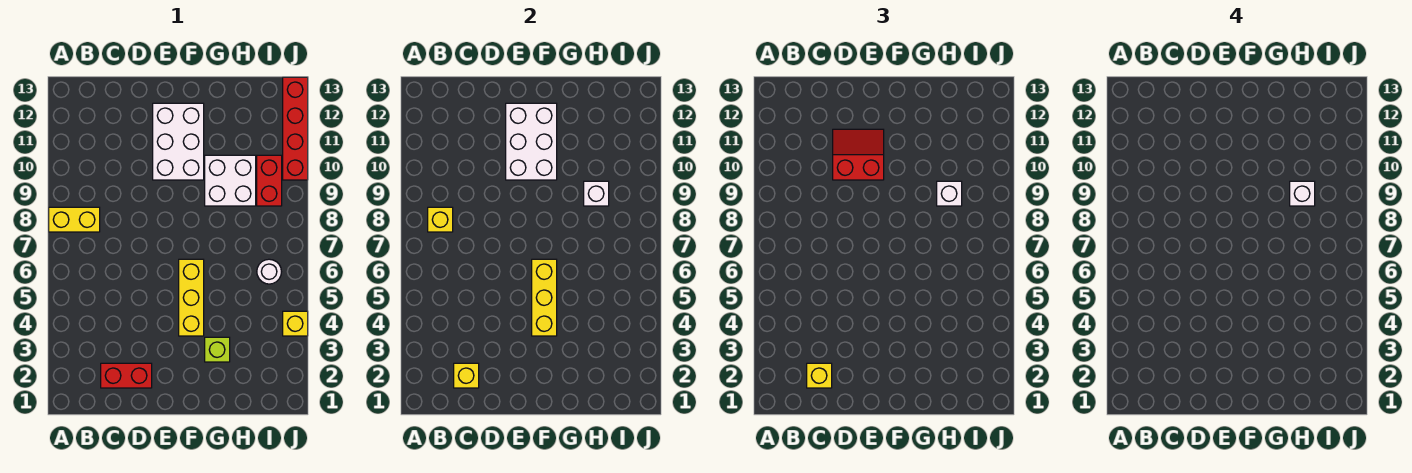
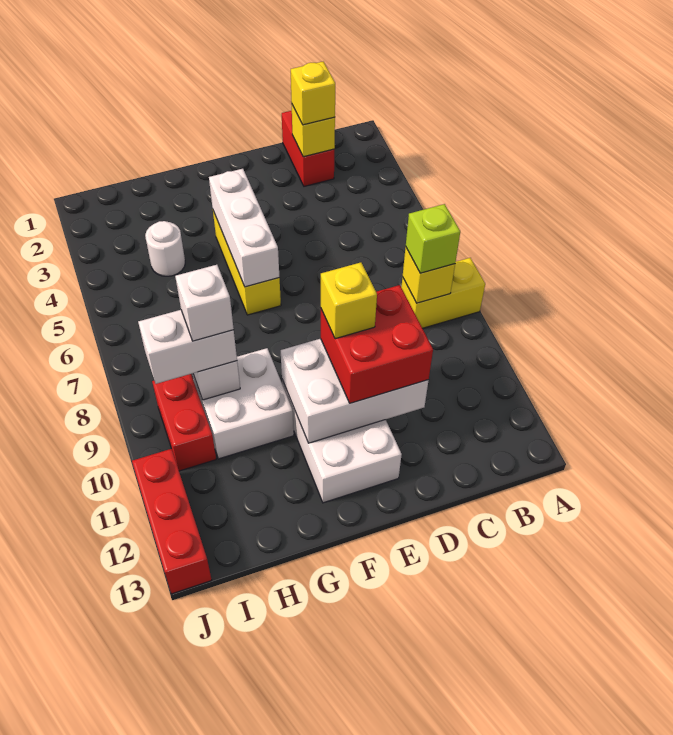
red brick C2:D2 level 1 -> red brick C1:C2 level 1
red slope D10:E11 level 3 top 10 -> red brick D10:E11 level 3
white brick E10:F12 level 2 -> white brick D10:F11 level 2
yellow brick F4:F6 level 2 -> white brick F4:F6 level 2
lime brick G3 level 1 -> lime brick B8 level 3
white brick H9 level 3 -> white brick H9:I9 level 3
white round brick I6 level 1 -> white round brick H4 level 1
yellow brick J4 level 1 -> yellow brick E10 level 4
red brick J10:J13 level 1 -> red brick J11:J13 level 1

